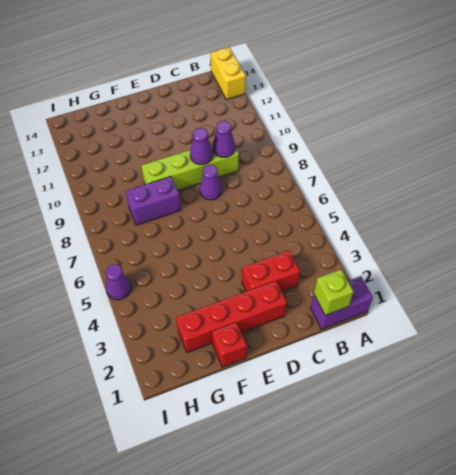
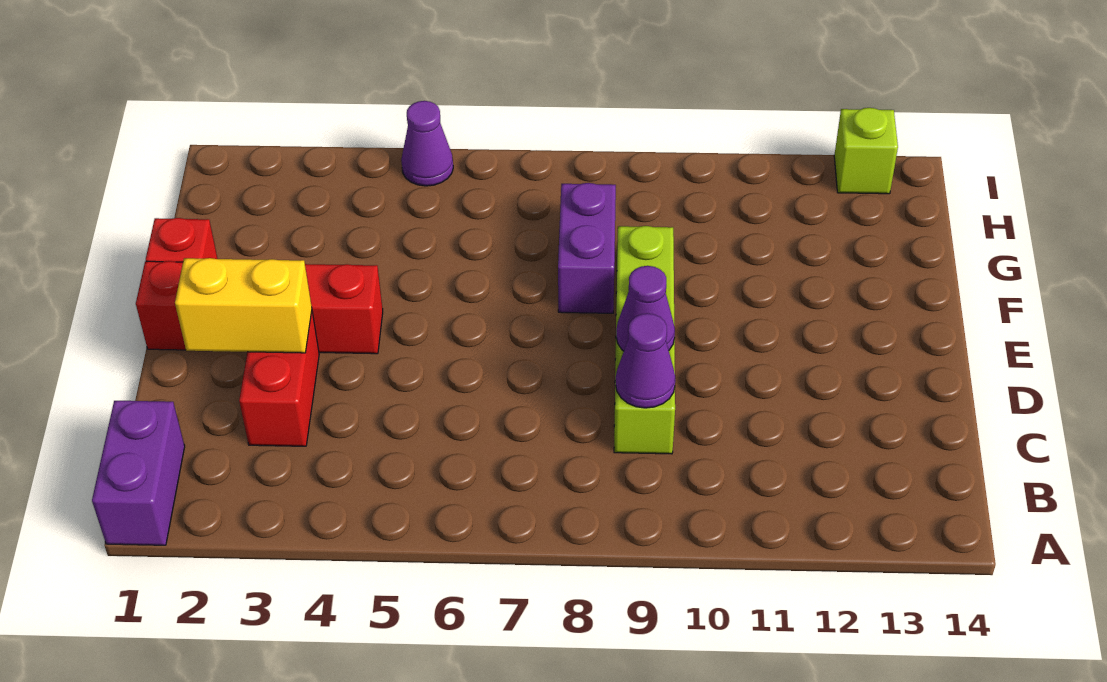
yellow brick A13:A14 level 1 -> yellow brick D2:D3 level 2
lime brick B1 level 2 -> lime brick I13 level 1
red brick D2:G2 level 1 -> red brick E1:E4 level 1
purple cone D8 level 1 -> none

